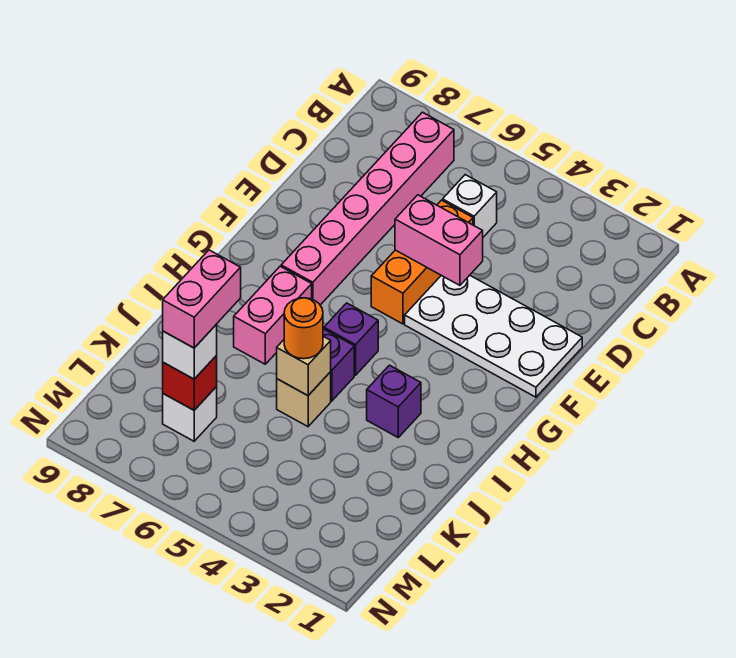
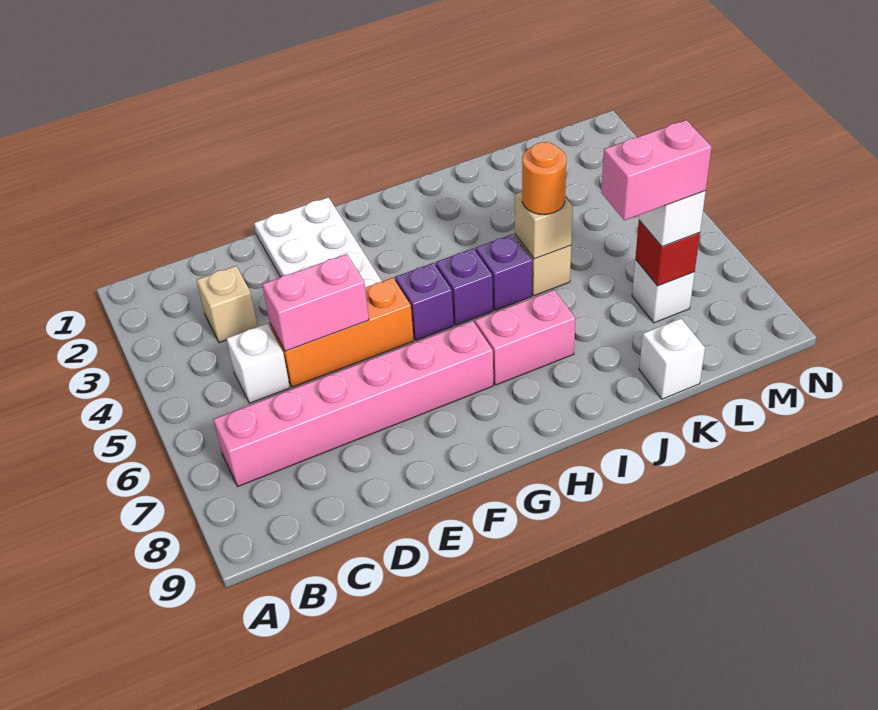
none -> tan brick C3 level 1
pink brick E4:E5 level 2 -> pink brick D5:E5 level 2
purple brick I3 level 1 -> purple brick G5 level 1
none -> white brick K9 level 1

